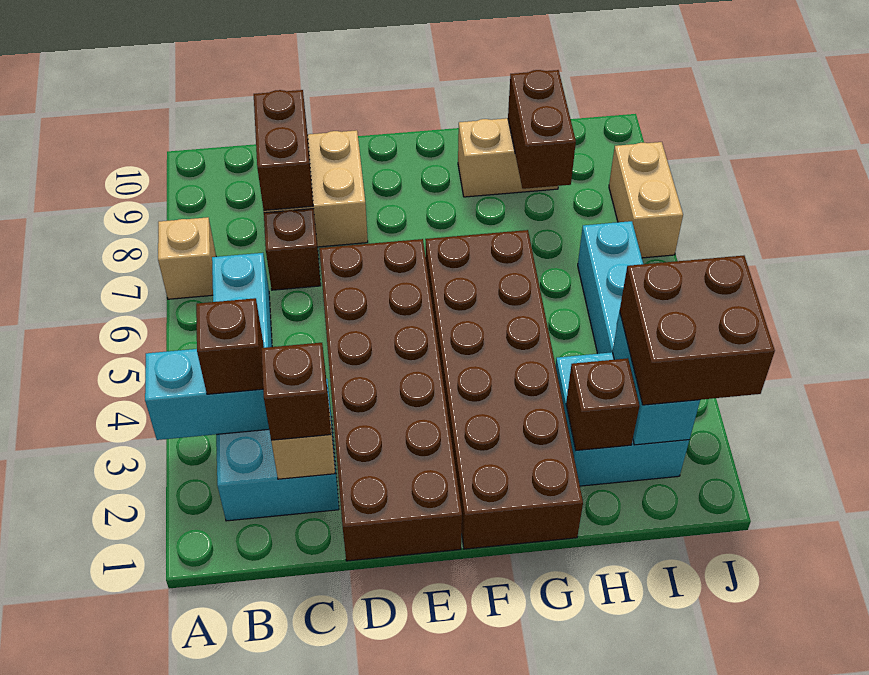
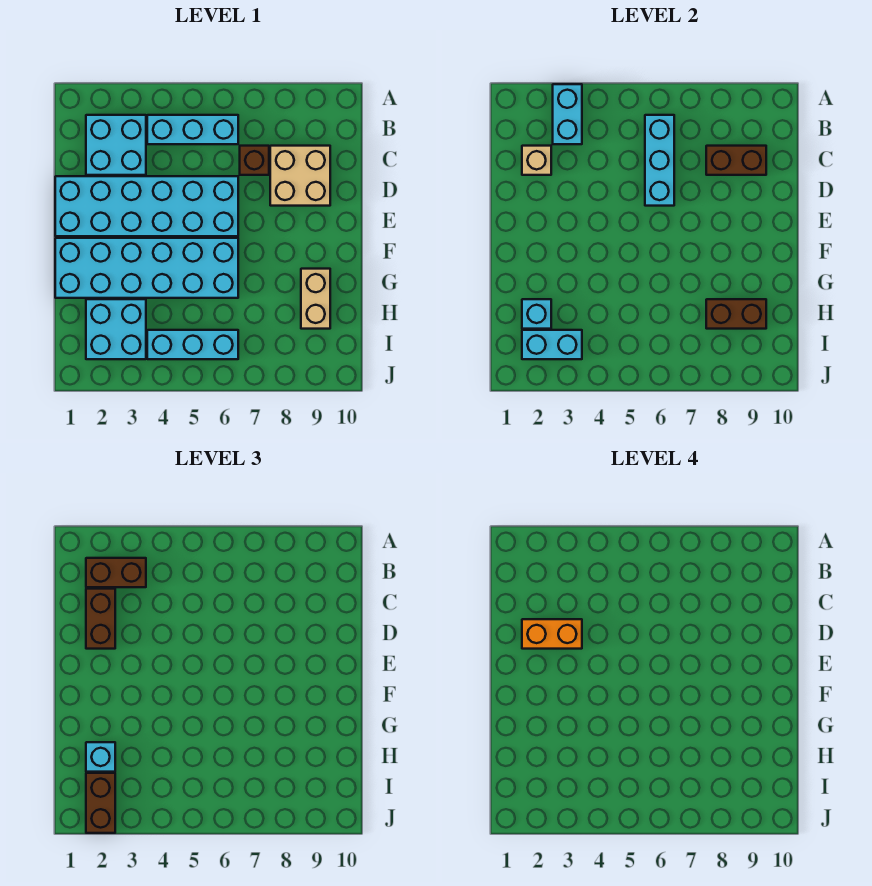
tan brick A7 level 1 -> none
brown brick B3 level 3 -> brown brick B2:B3 level 3
none -> cyan brick B6:D6 level 2
brown brick C2 level 3 -> brown brick C2:D2 level 3
brown brick D1:E6 level 1 -> cyan brick D1:E6 level 1
none -> orange brick D2:D3 level 4
brown brick F1:G6 level 1 -> cyan brick F1:G6 level 1
brown brick H2 level 2 -> cyan brick H2 level 2
none -> cyan brick H2 level 3
brown brick I2:J3 level 3 -> brown brick I2:J2 level 3
tan brick J7:J8 level 1 -> none

